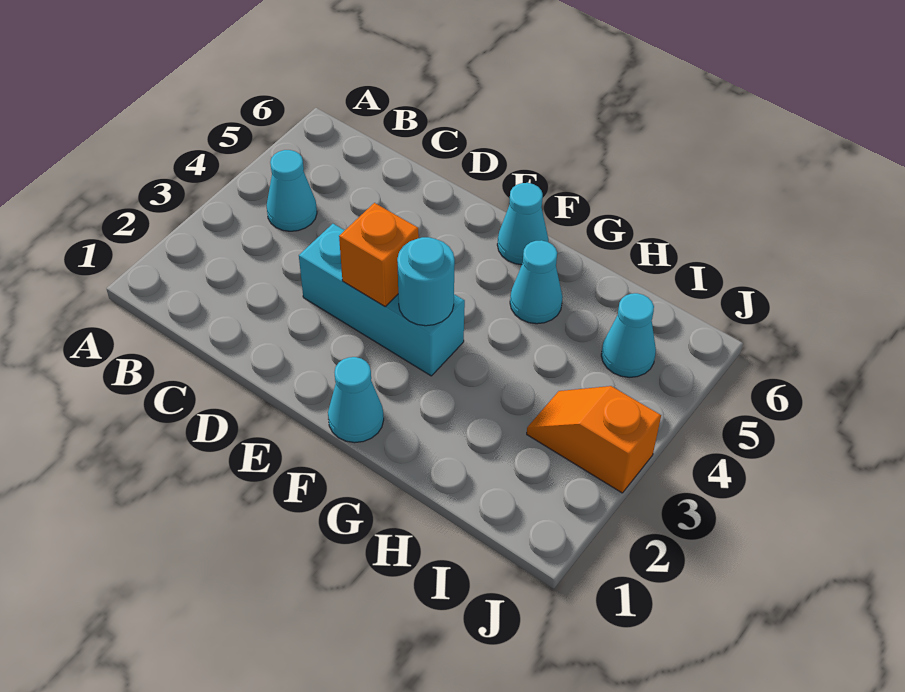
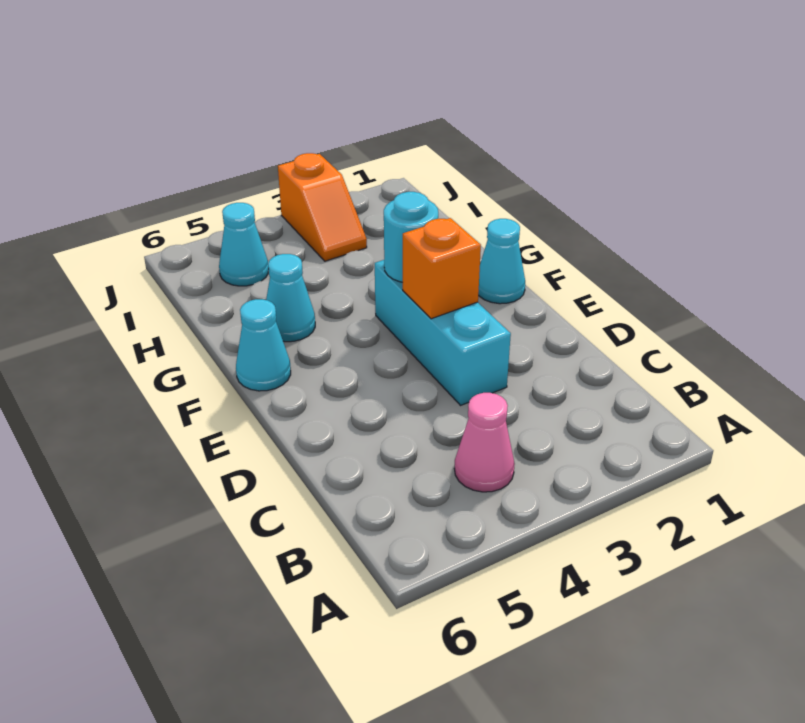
cyan cone B4 level 1 -> pink cone B4 level 1

